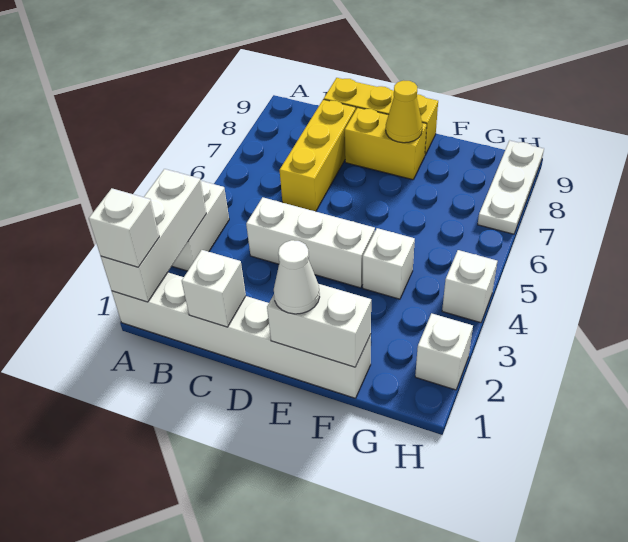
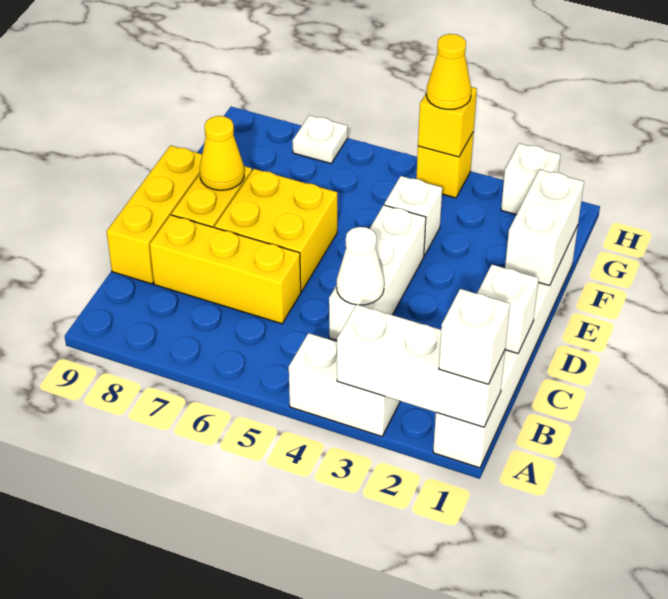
none -> yellow brick D6:E7 level 1
white cone E1 level 3 -> white cone C4 level 2
white brick H4 level 1 -> yellow brick H4 level 1
none -> yellow brick H4 level 2
none -> yellow cone H4 level 3
white plate H7:H9 level 1 -> white plate H7 level 1

